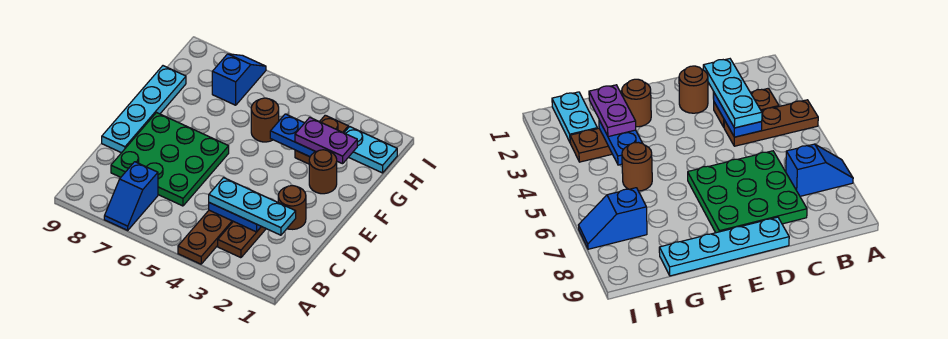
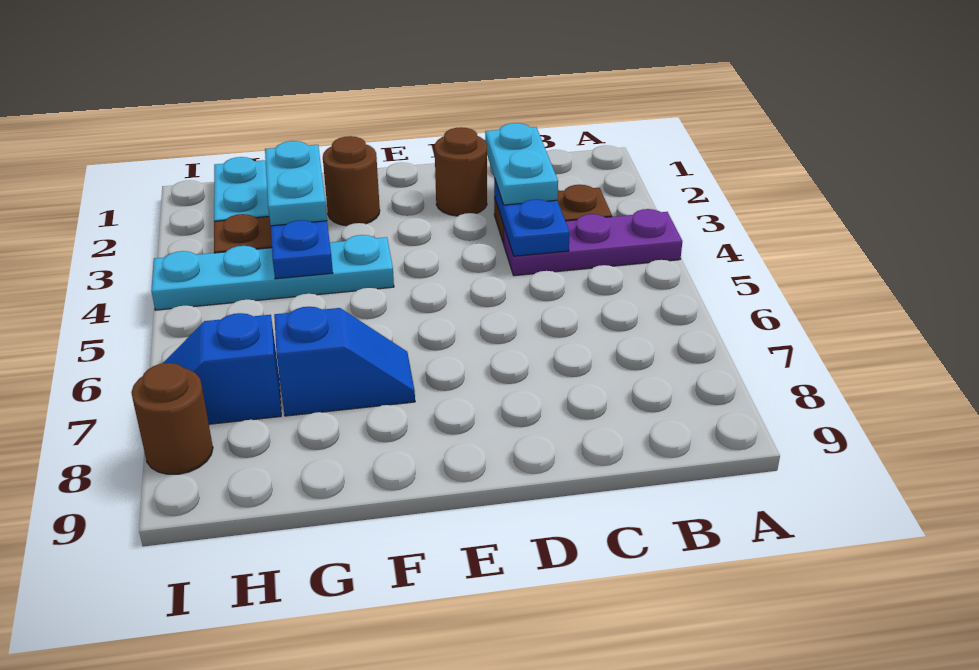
brown plate A4:C4 level 1 -> purple plate A4:C4 level 1
blue slope A7:B7 level 1 top B -> blue slope F7:G7 level 1 top G
cyan plate C2:C4 level 3 -> cyan plate C2:C3 level 3
green plate C6:E8 level 1 -> none
cyan plate D9:G9 level 1 -> cyan plate F4:I4 level 1
purple plate G2:G3 level 3 -> cyan plate G2:G3 level 3
brown round brick G5 level 1 -> brown round brick I8 level 1

